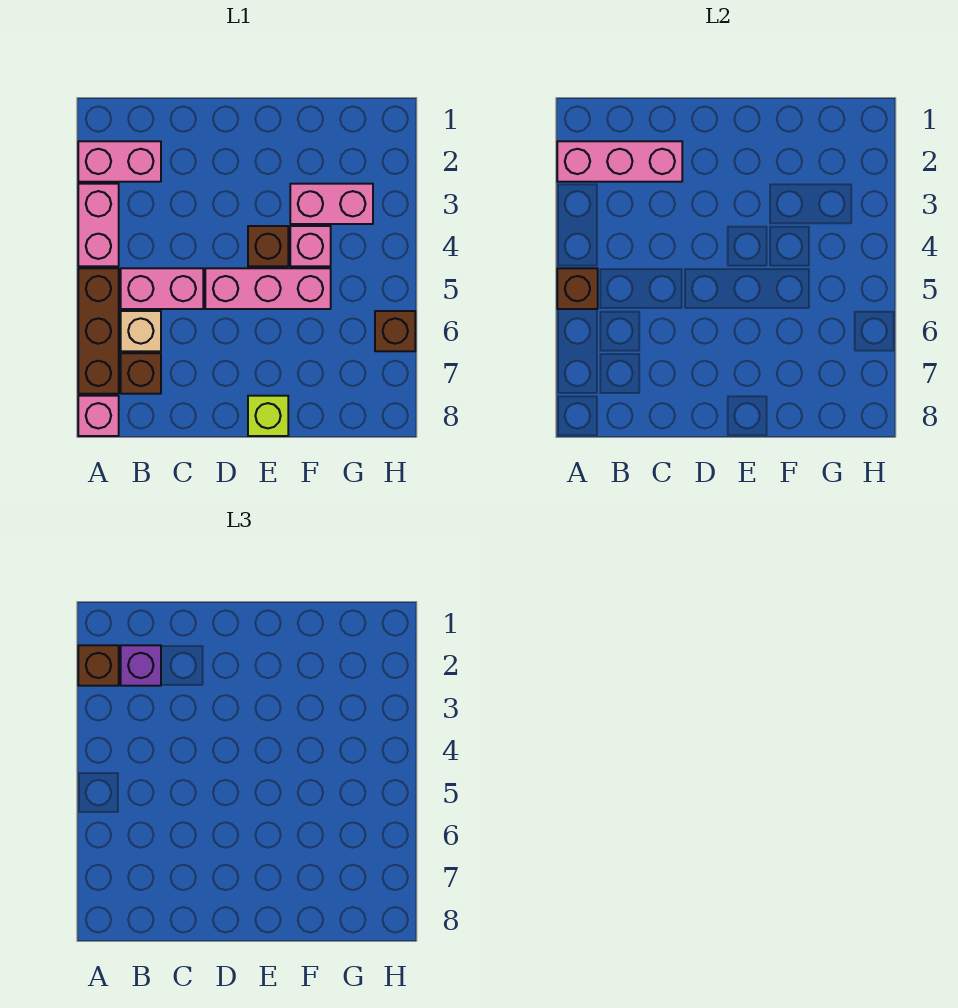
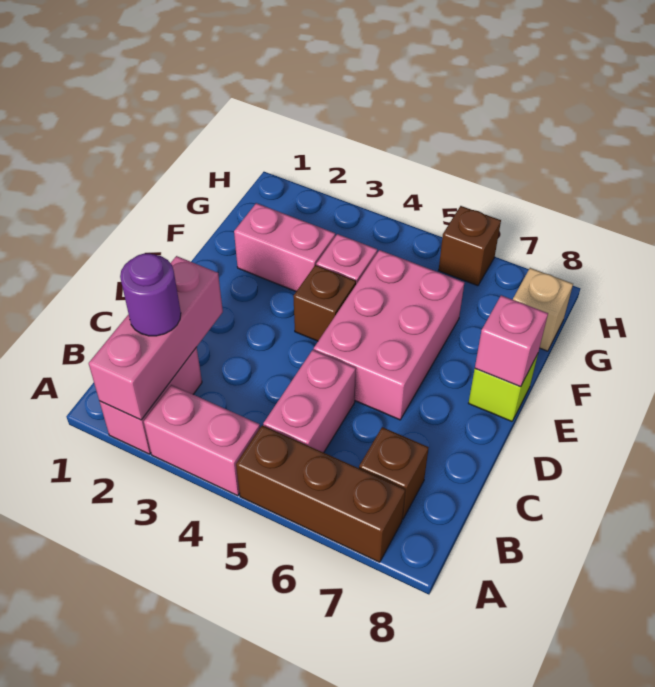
brown brick A2 level 3 -> none
brown brick A5 level 2 -> none
pink brick A8 level 1 -> pink brick E8 level 2
purple brick B2 level 3 -> purple round brick B2 level 3
tan brick B6 level 1 -> tan brick G8 level 1
pink brick D5:F5 level 1 -> pink brick D5:F6 level 1
pink brick F3:G3 level 1 -> pink brick F2:F3 level 1

